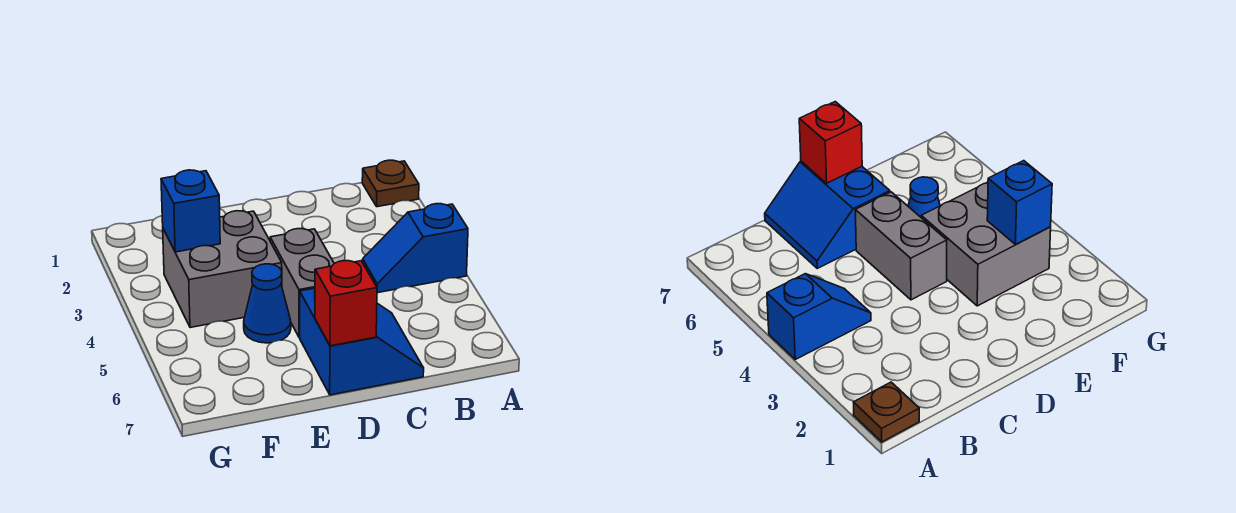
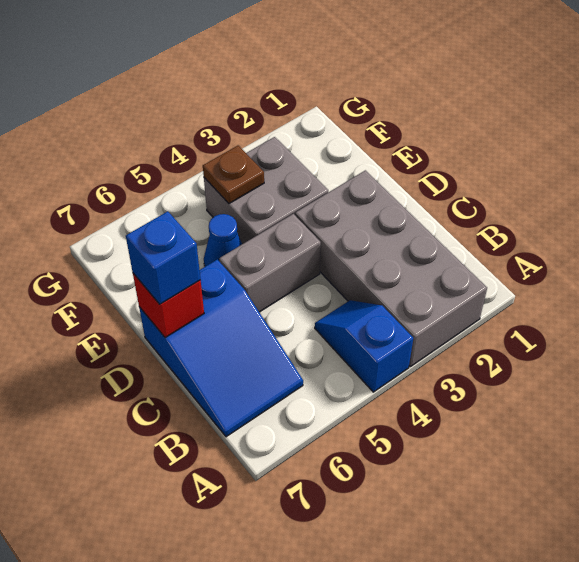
brown plate A1 level 1 -> brown plate F4 level 2
none -> grey brick A2:D3 level 1
blue slope C6:D7 level 1 top D -> blue slope B6:D7 level 1 top D
blue brick F3 level 2 -> blue brick D7 level 3

